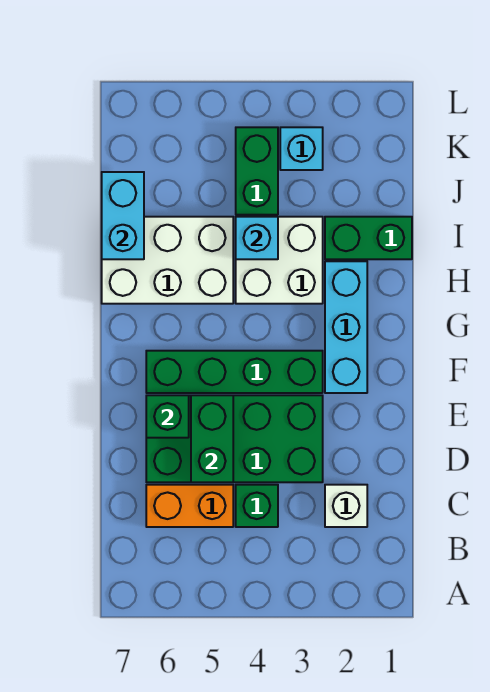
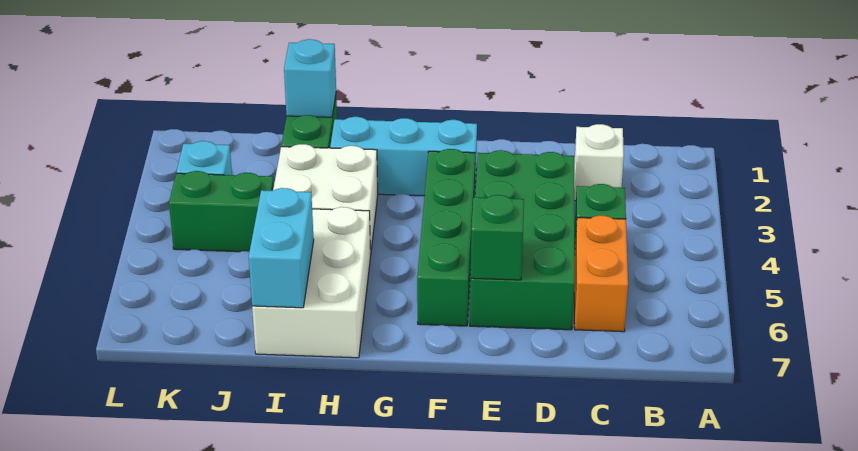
green brick D5:E5 level 2 -> none
cyan brick I4 level 2 -> cyan brick I1 level 2
cyan brick I7:J7 level 2 -> cyan brick I6:I7 level 2

